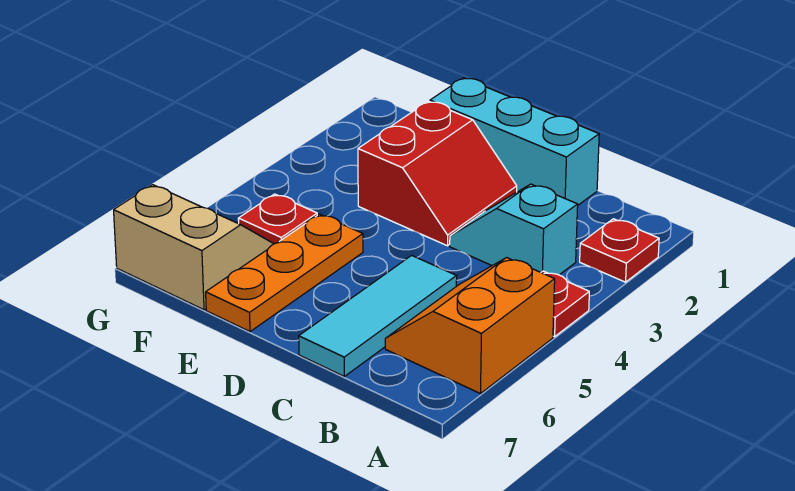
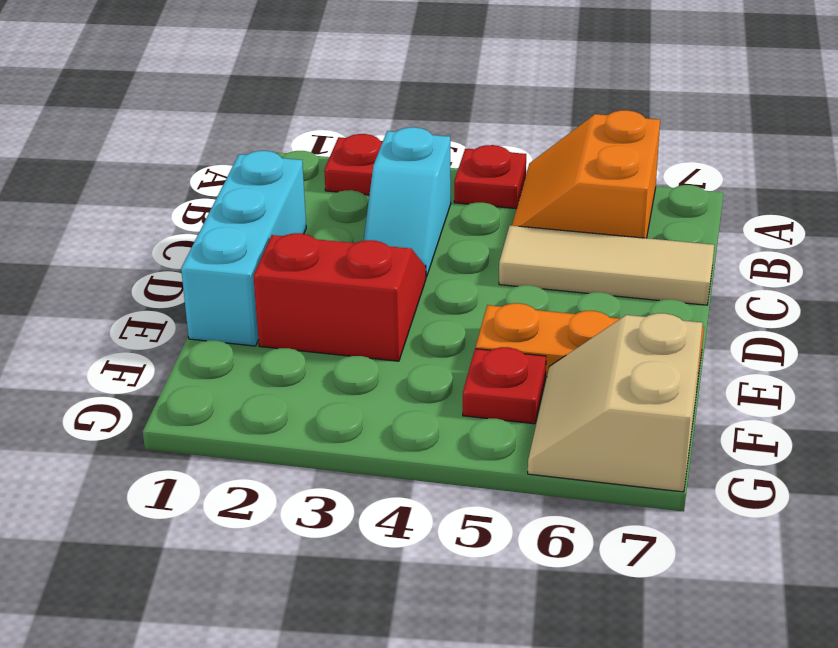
orange slope A5:B6 level 1 top A -> orange slope A5:B6 level 1 top 6
cyan tile C5:C7 level 1 -> tan tile C5:C7 level 1

